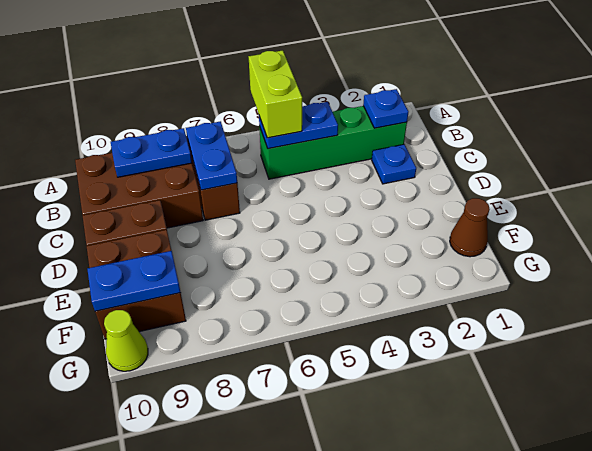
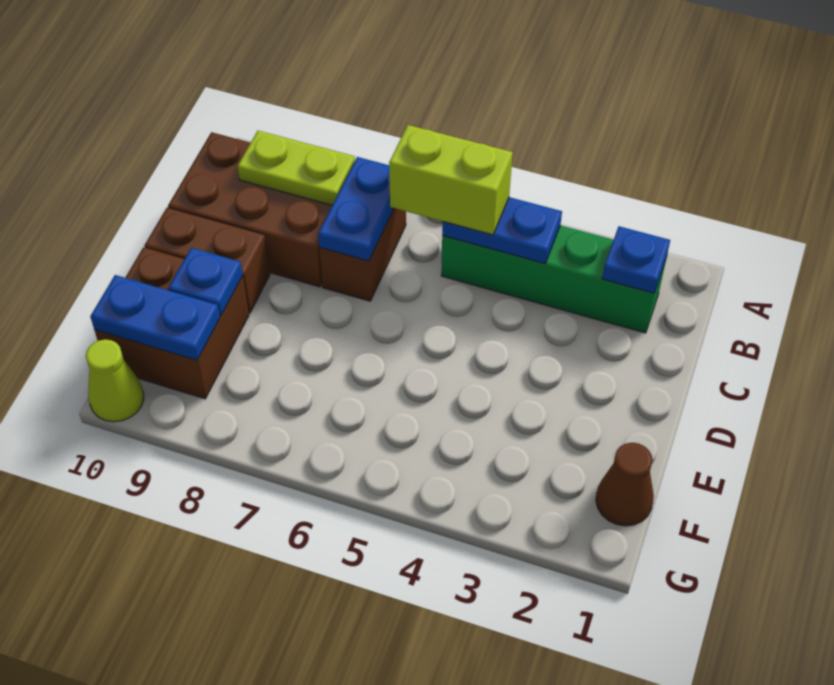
lime brick A5:B5 level 3 -> lime brick B5:B6 level 3
blue plate B8:B9 level 2 -> lime plate B8:B9 level 2
blue plate C2 level 1 -> blue plate E9 level 2

